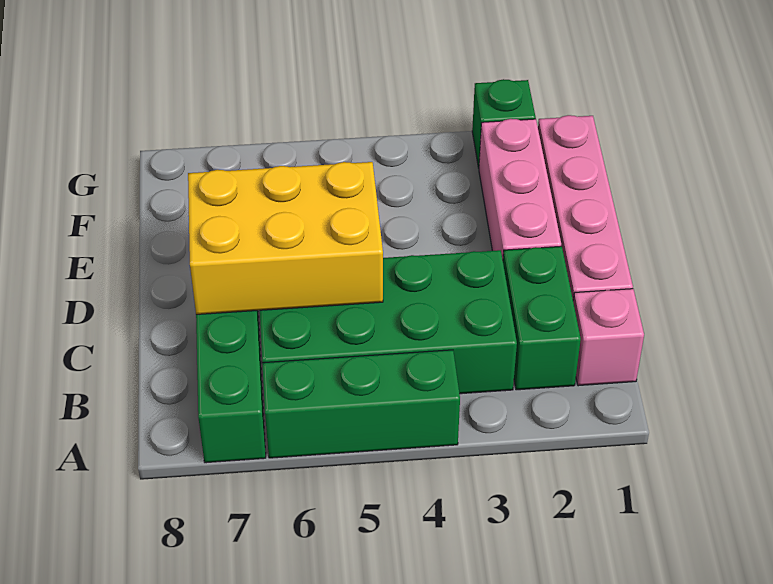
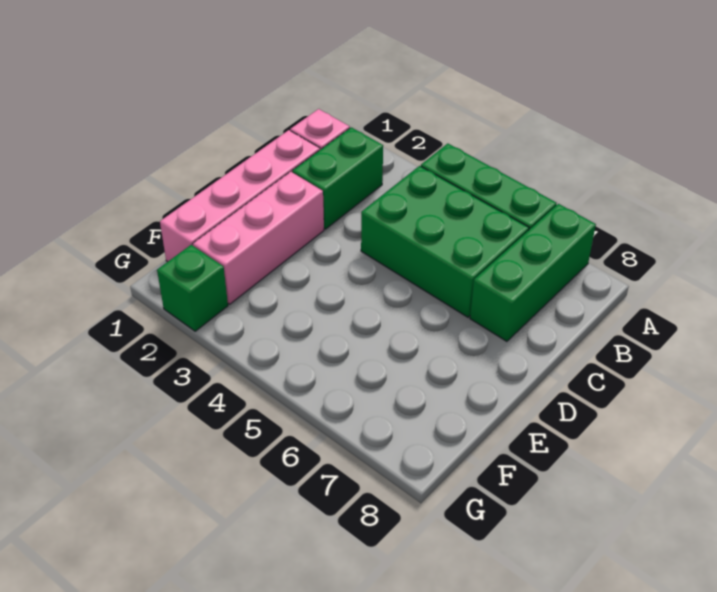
green brick B3:C6 level 1 -> green brick B4:C6 level 1
yellow brick C5:D7 level 2 -> none

